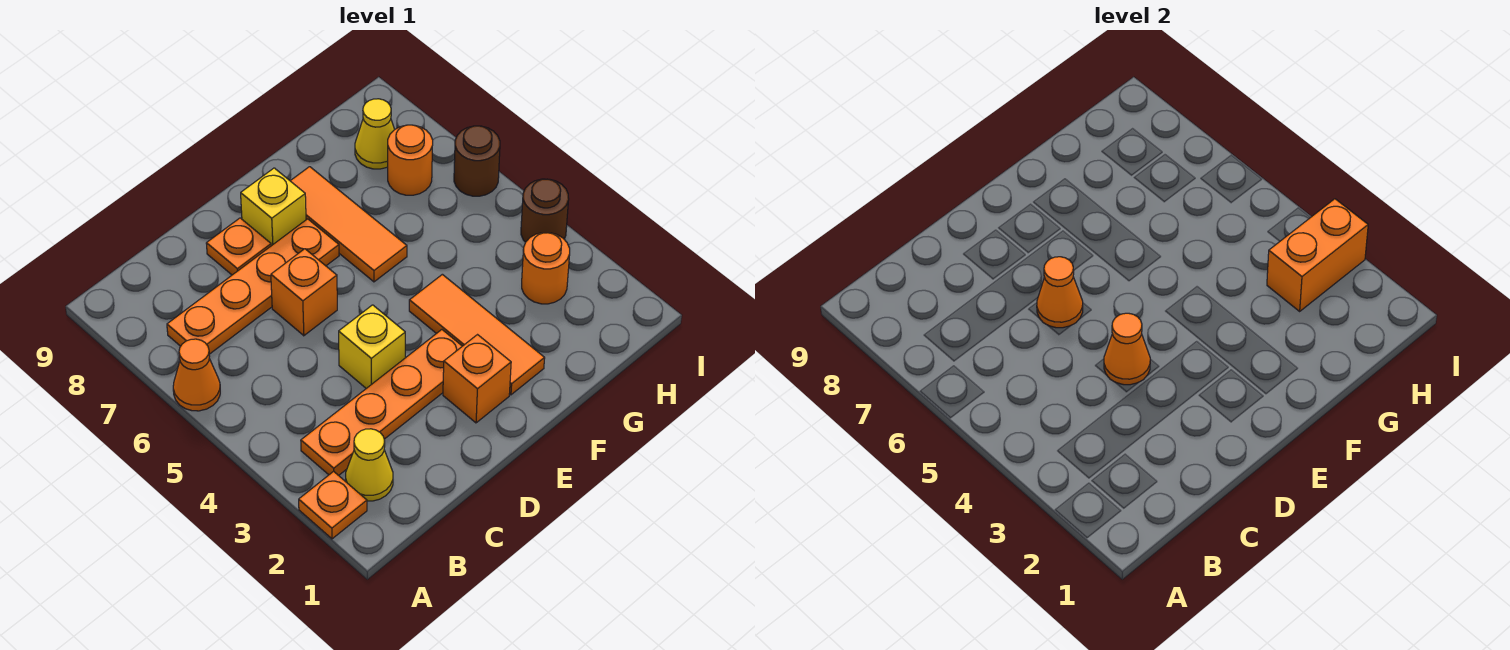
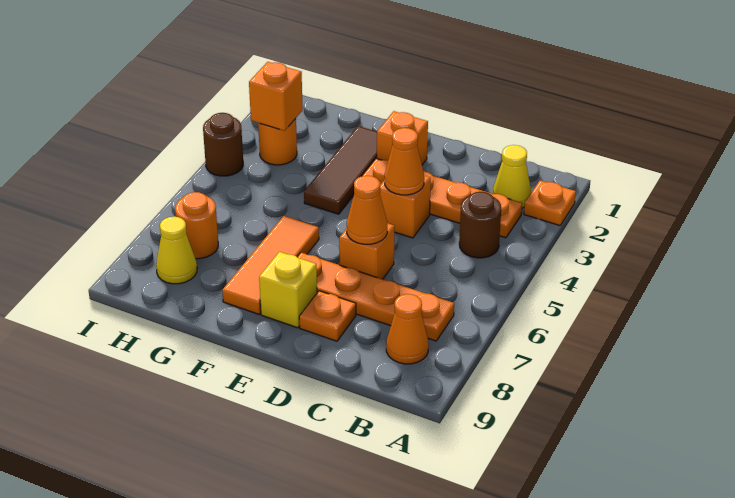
orange cone A6 level 1 -> orange cone B8 level 1
yellow brick D4 level 1 -> orange brick D4 level 1
orange tile F2:F4 level 1 -> brown tile F2:F4 level 1
orange brick H3:I3 level 2 -> orange brick H3 level 2
brown round brick I6 level 1 -> brown round brick B4 level 1

